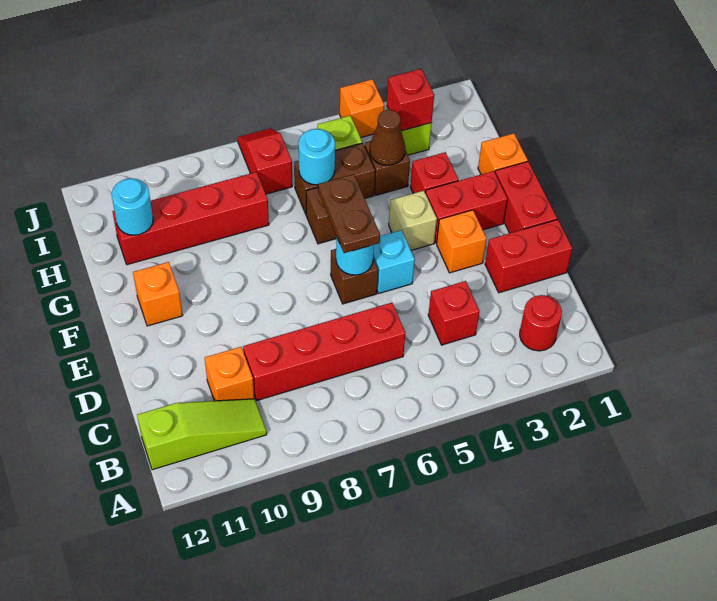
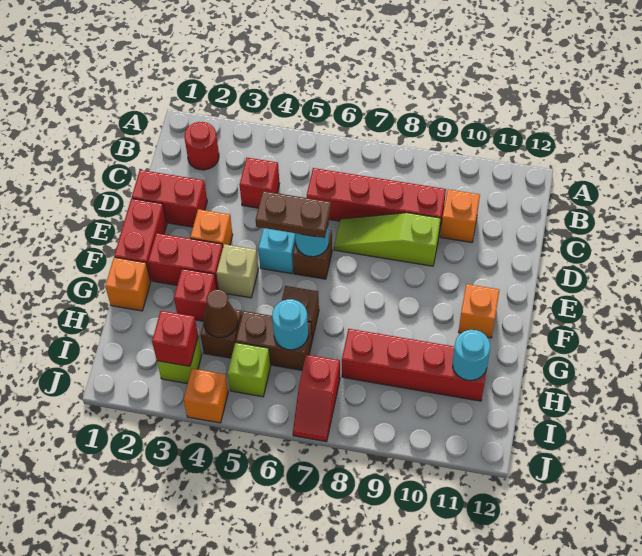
lime slope B10:B12 level 1 top 12 -> lime slope D7:D9 level 1 top 9
brown plate E6:F6 level 3 -> brown plate E5:E6 level 3

